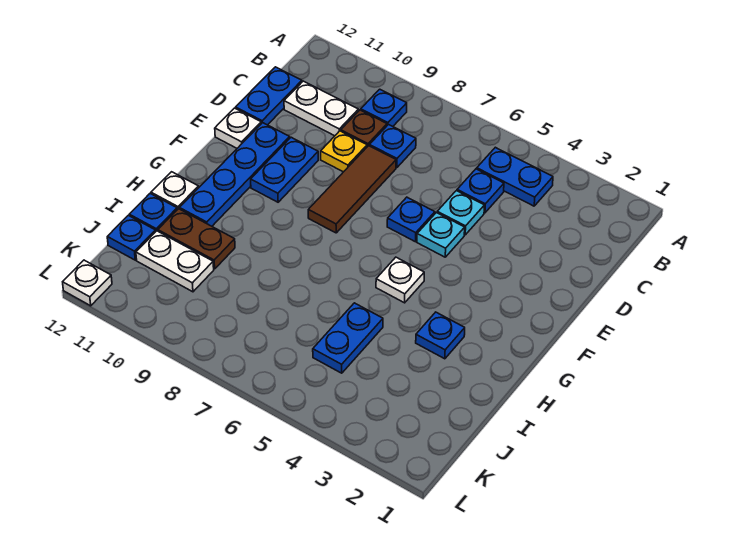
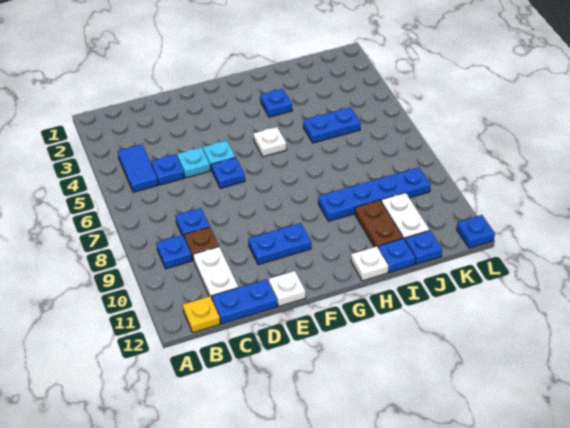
blue plate B4:B5 level 1 -> blue tile B4:B5 level 1
brown tile D8:F8 level 1 -> none
yellow plate D9 level 1 -> yellow plate B12 level 1
blue plate E11:H11 level 1 -> blue plate H9:K9 level 1
white plate L12 level 1 -> blue plate L12 level 1

